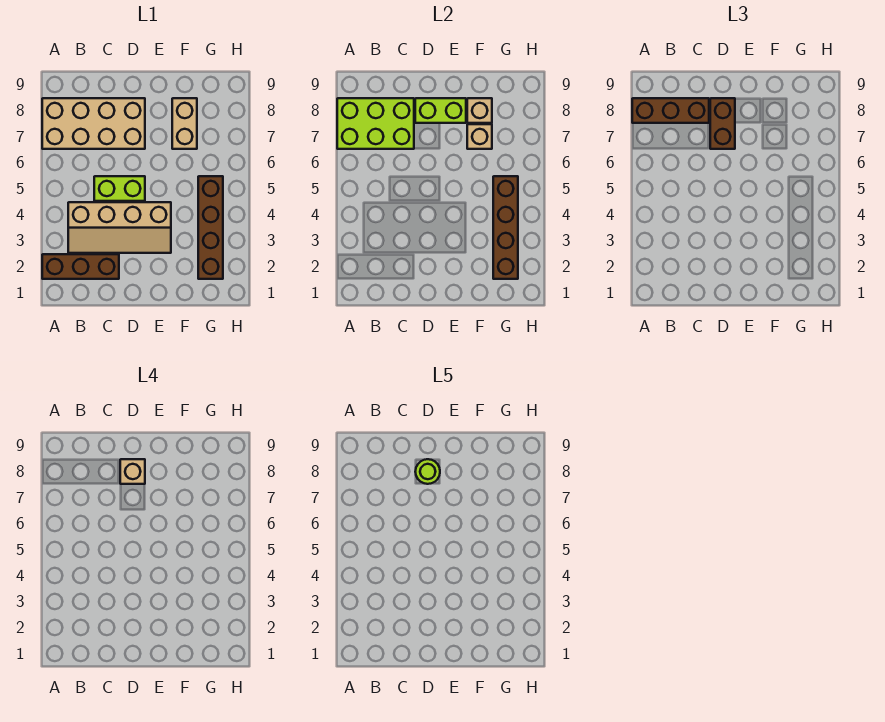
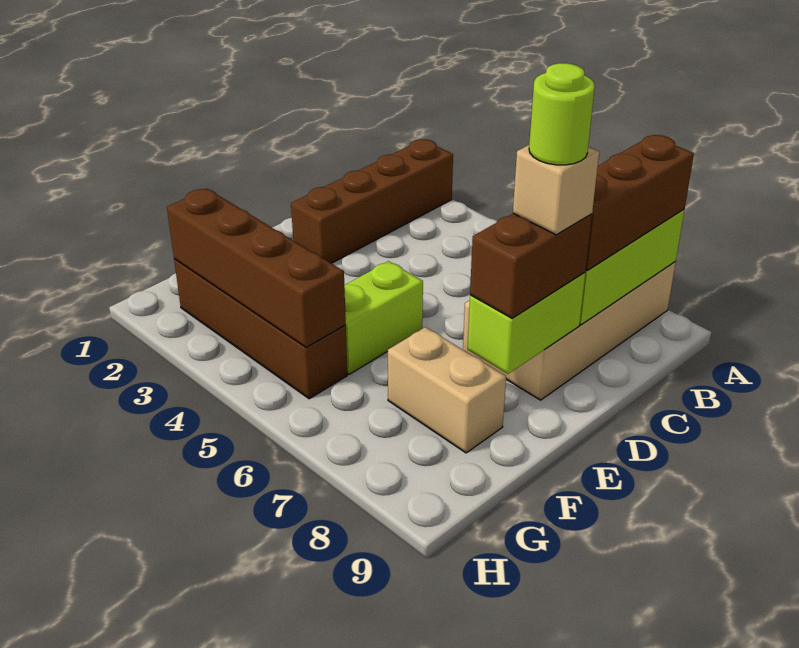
brown brick A2:C2 level 1 -> brown brick A2:D2 level 1
tan slope B3:E4 level 1 top 4 -> none
lime brick C5:D5 level 1 -> lime brick E5:F5 level 1
brown brick D7:D8 level 3 -> brown brick D8:E8 level 3
tan brick F7 level 2 -> none
tan brick F8 level 2 -> none

